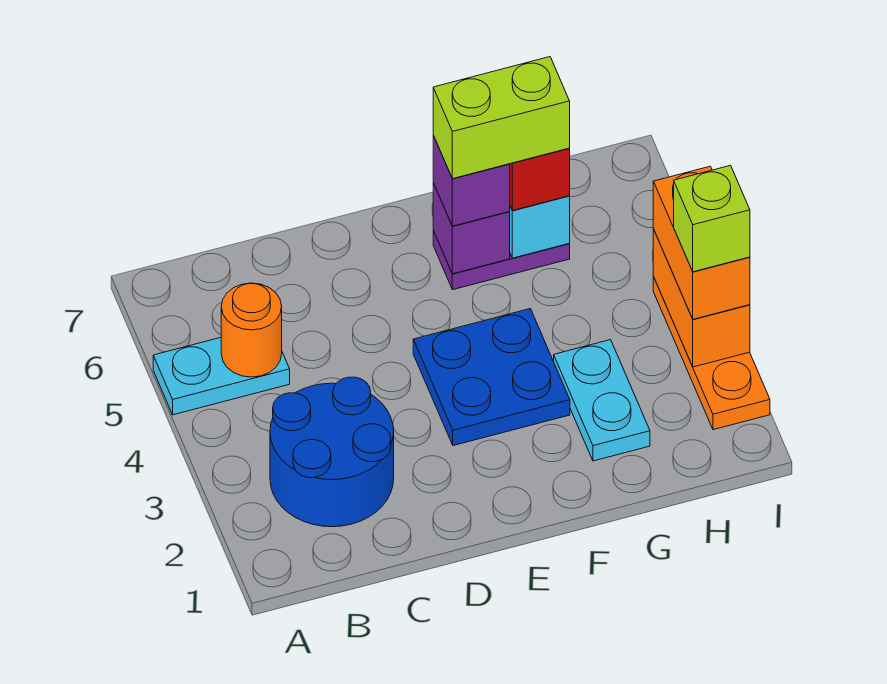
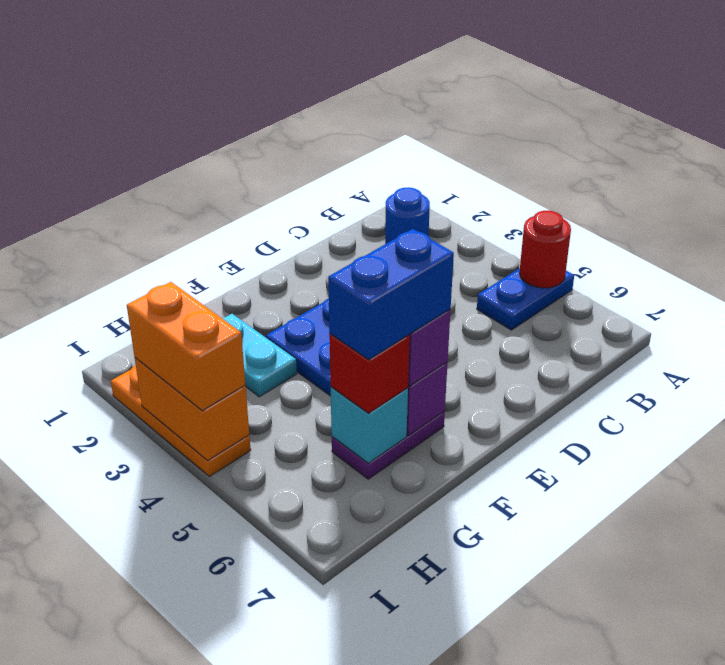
cyan plate A5:B5 level 1 -> blue plate A5:B5 level 1
none -> red round brick A5 level 2
blue round brick B2:C3 level 1 -> blue round brick B2 level 1
orange round brick B5 level 2 -> none
lime brick F6:G6 level 4 -> blue brick F6:G6 level 4
lime brick I3 level 4 -> none

